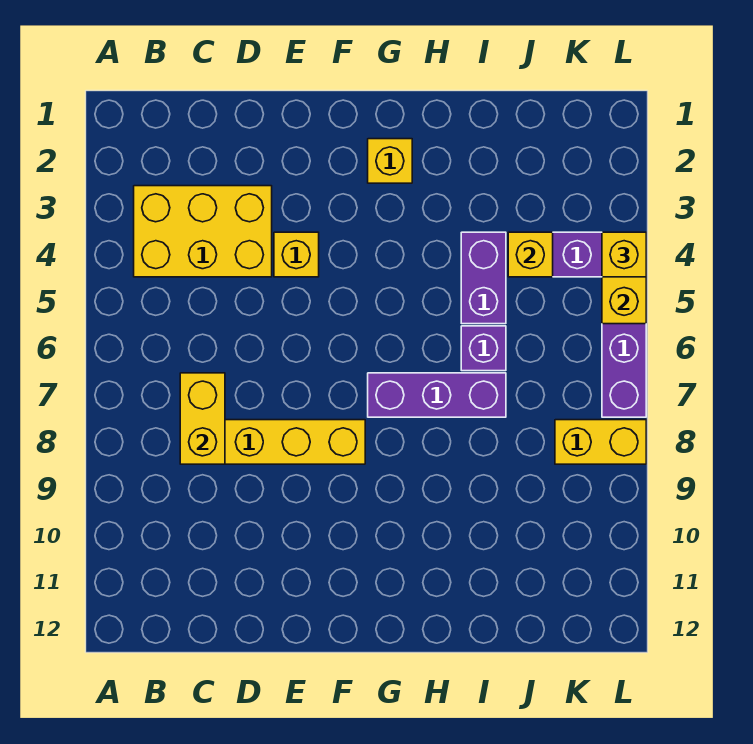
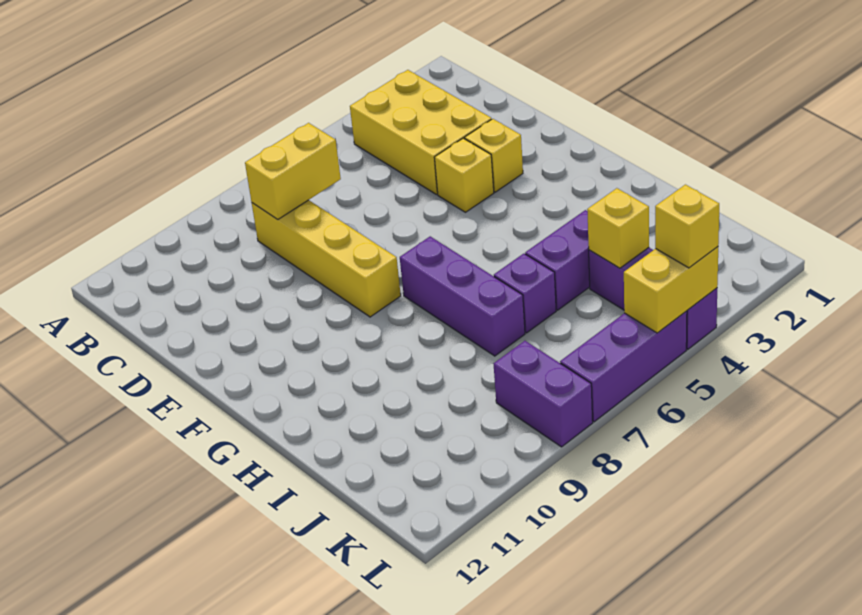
yellow brick G2 level 1 -> yellow brick E3 level 1
yellow brick K8:L8 level 1 -> purple brick K8:L8 level 1

